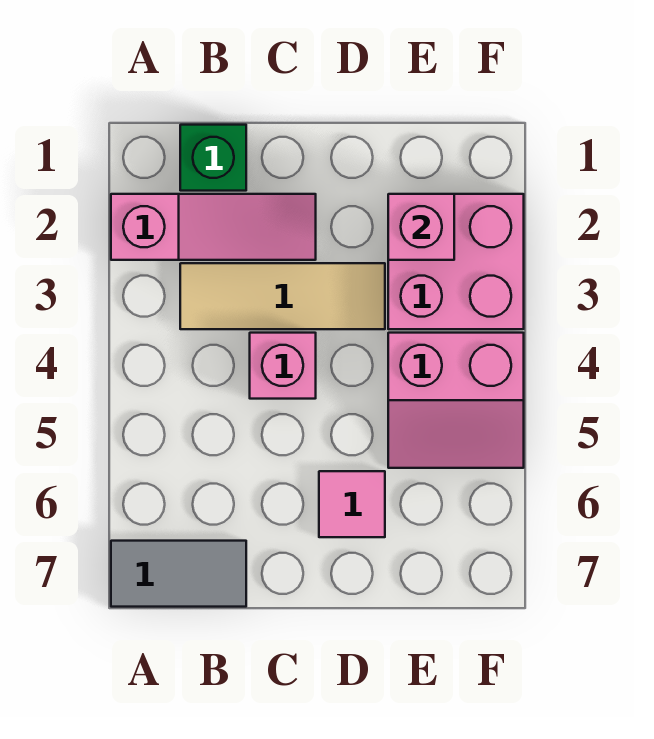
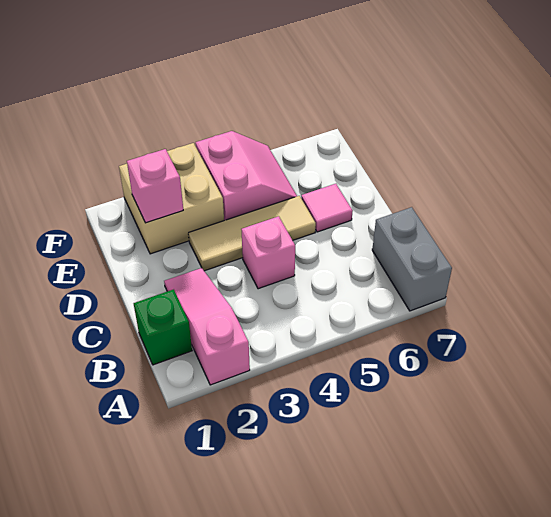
grey tile A7:B7 level 1 -> grey brick A7:B7 level 1
tan tile B3:D3 level 1 -> tan tile D3:D5 level 1
pink brick E2:F3 level 1 -> tan brick E2:F3 level 1

